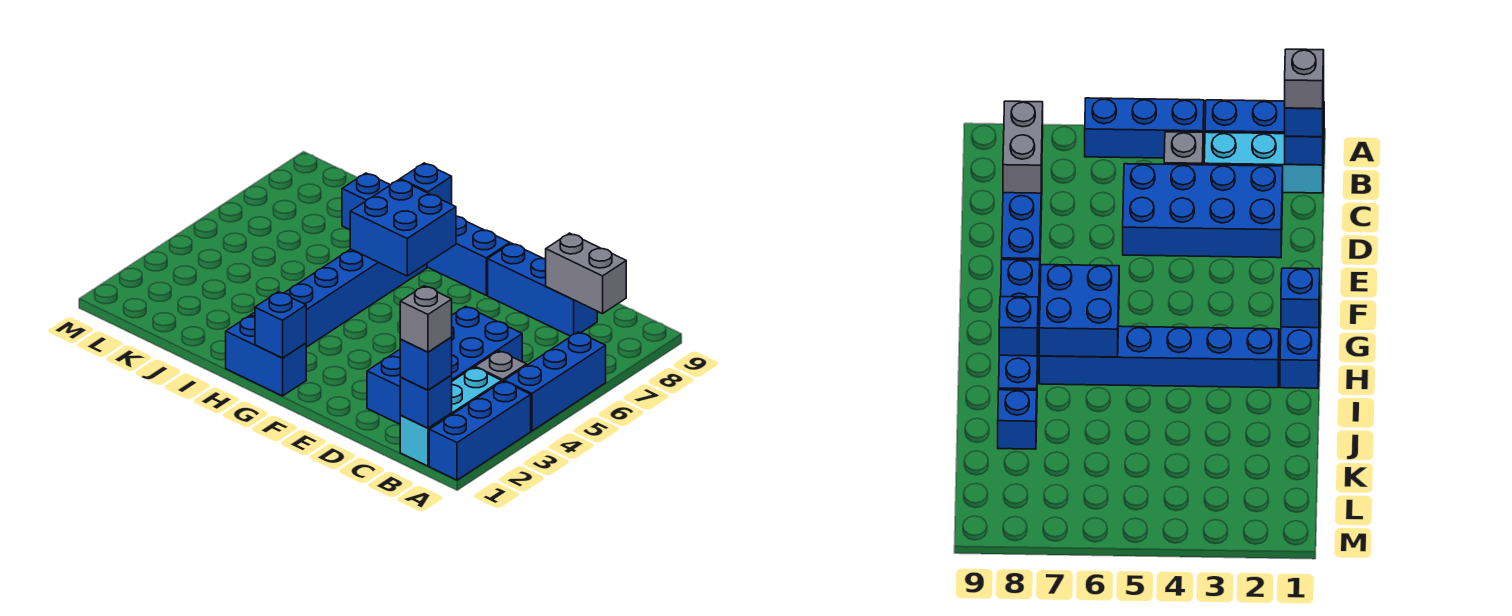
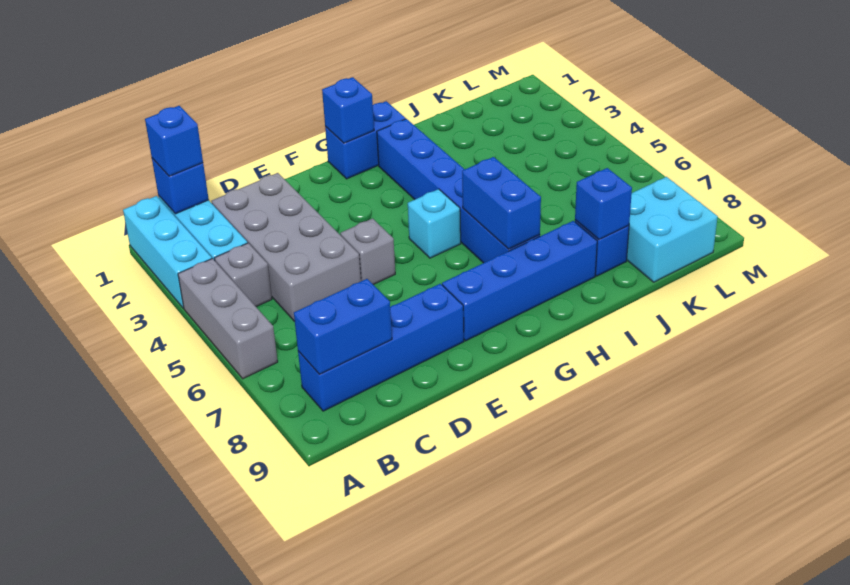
blue brick A1:A3 level 1 -> cyan brick A1:A3 level 1
blue brick A4:A6 level 1 -> grey brick A4:A6 level 1
grey brick B1 level 4 -> grey brick E5 level 1
grey brick B8:C8 level 2 -> blue brick B8:C8 level 2
blue brick C2:D5 level 1 -> grey brick C2:D5 level 1
blue brick C8:E8 level 1 -> blue brick B8:E8 level 1
none -> cyan brick G5 level 1
blue brick G6:H7 level 2 -> blue brick H6:H7 level 2
blue brick H8 level 2 -> blue brick J8 level 2
none -> cyan brick K8:L9 level 1

